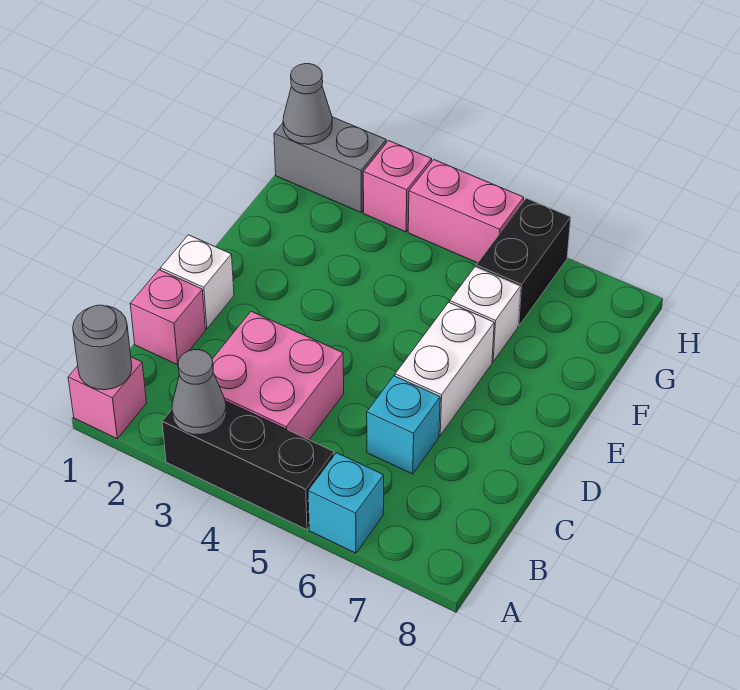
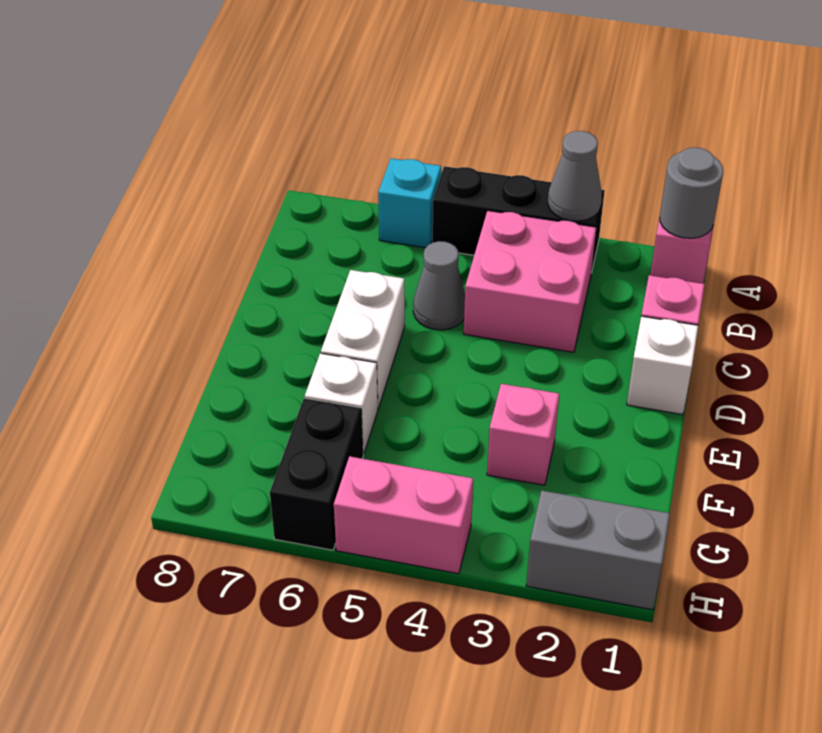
cyan brick C6 level 1 -> none
grey cone H1 level 2 -> grey cone C5 level 1
pink brick H3 level 1 -> pink brick F3 level 1

